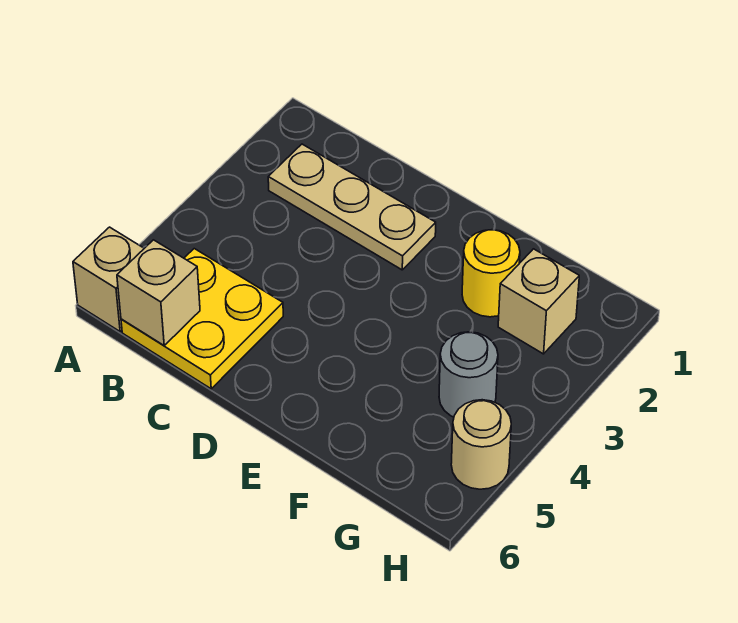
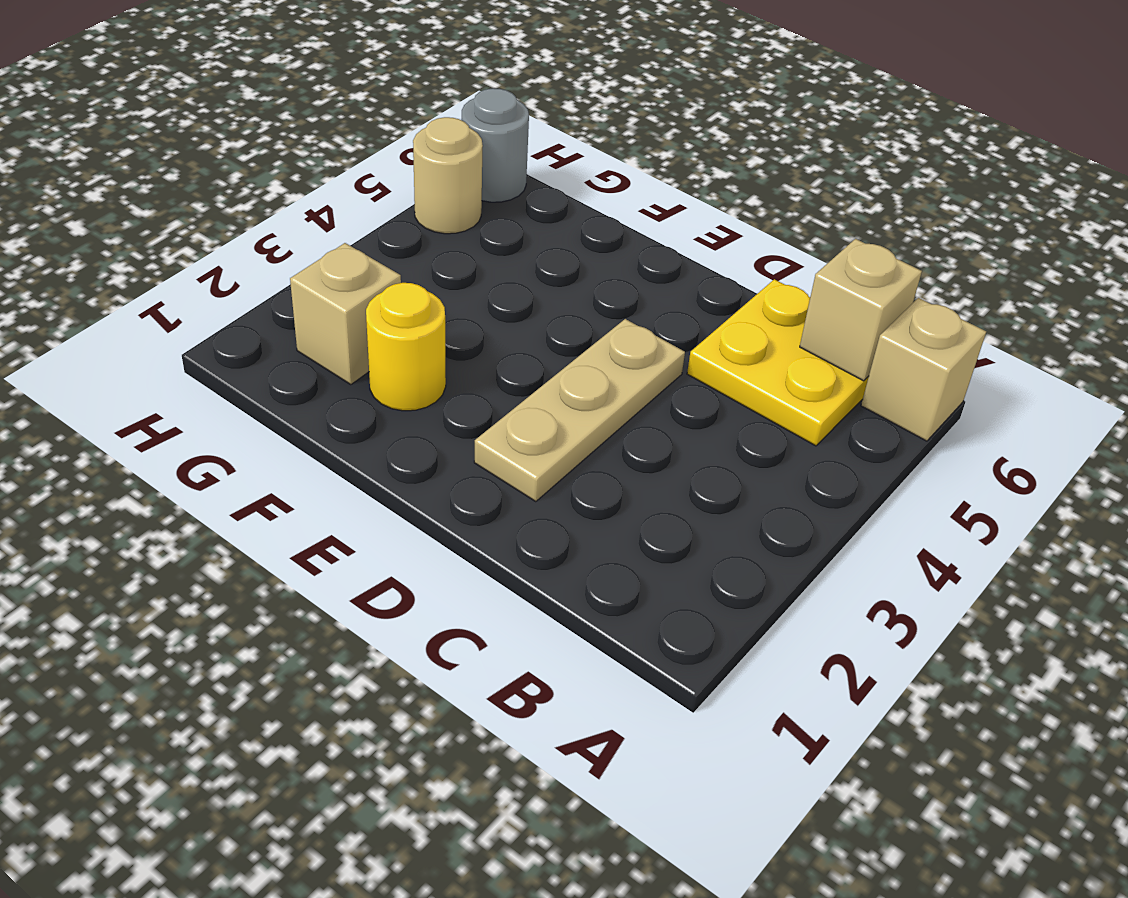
tan plate B2:D2 level 1 -> tan plate D2:D4 level 1
grey round brick G4 level 1 -> grey round brick H6 level 1

